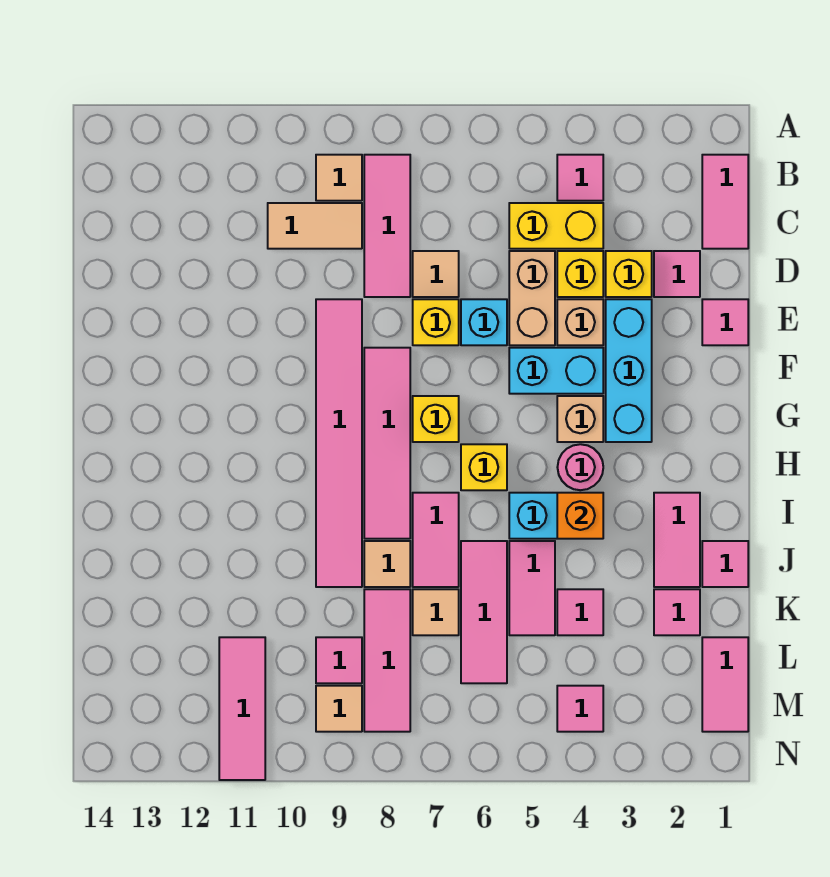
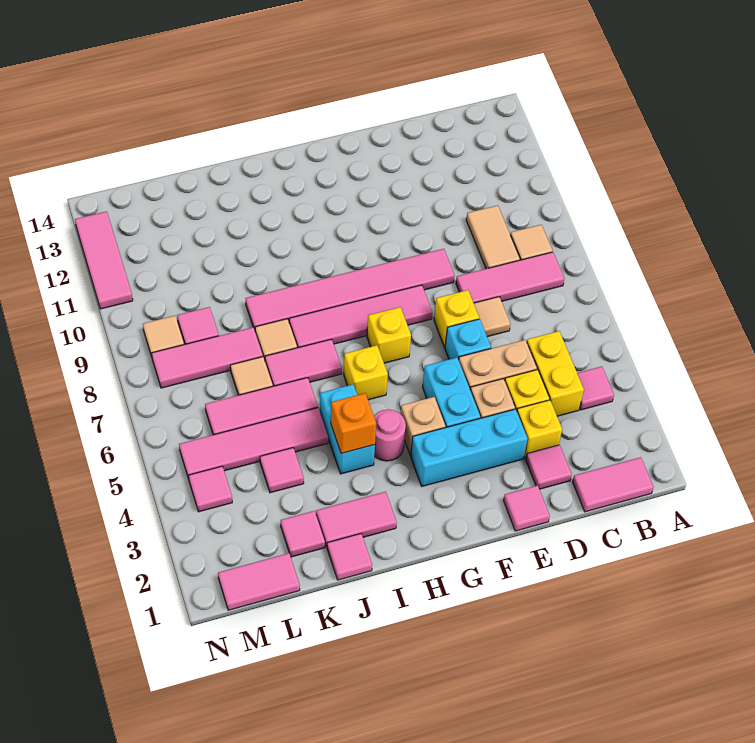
pink tile J5:K5 level 1 -> pink tile J5:M5 level 1
pink tile L11:N11 level 1 -> pink tile N11:N13 level 1

